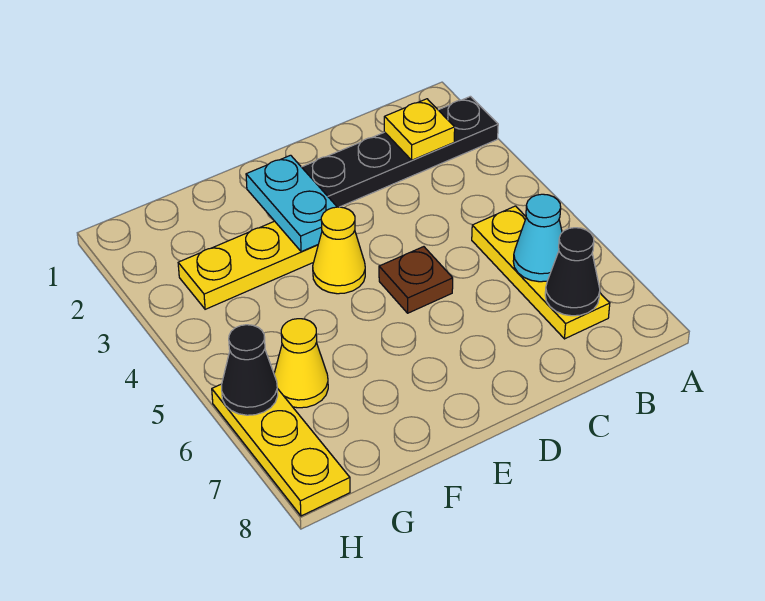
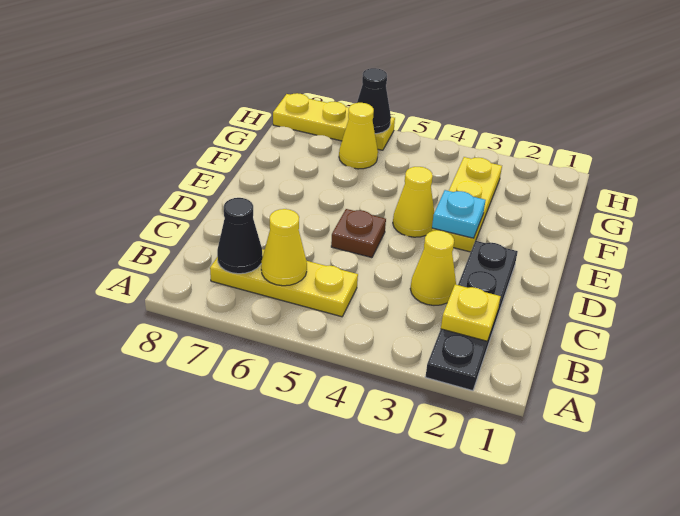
cyan cone B6 level 2 -> yellow cone B6 level 2
none -> yellow cone C3 level 1
cyan plate E2:E3 level 2 -> cyan plate E3 level 2

